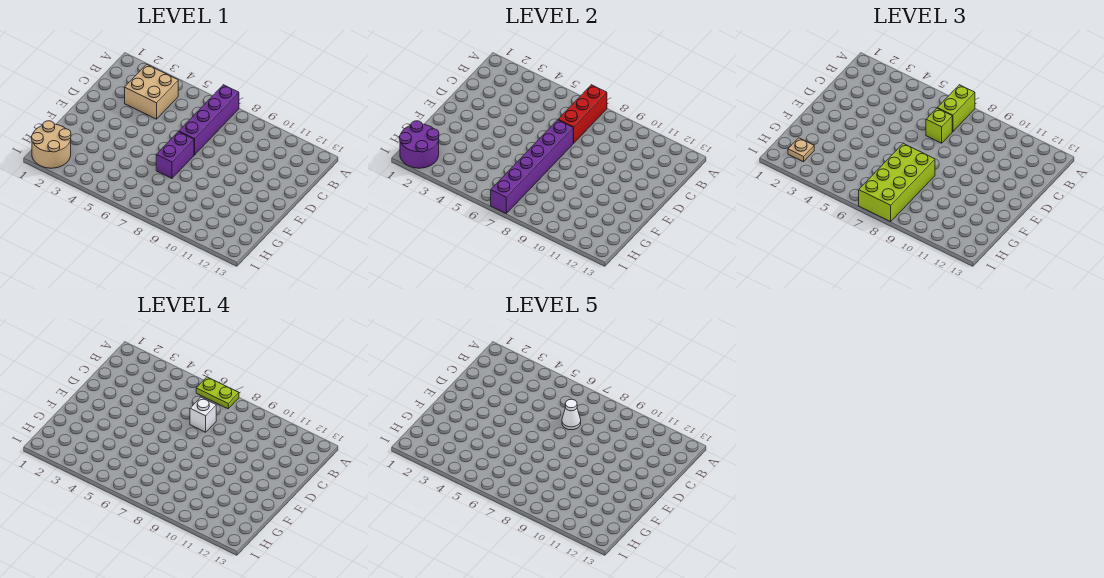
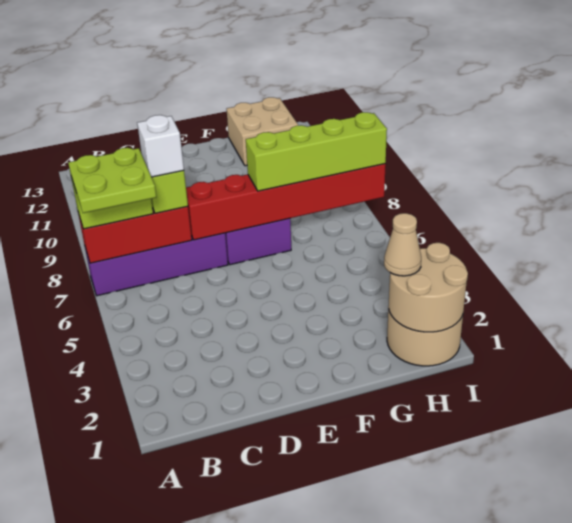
lime plate A6:A7 level 4 -> lime plate A6:B7 level 4
tan brick B3:C4 level 1 -> tan brick G12:H13 level 1
white cone C7 level 5 -> none
purple brick D7:I7 level 2 -> red brick D7:I7 level 2
lime brick F7:I8 level 3 -> lime brick F7:I7 level 3
purple round brick H1:I2 level 2 -> tan round brick H1:I2 level 2
tan plate H2 level 3 -> tan cone H2 level 3

